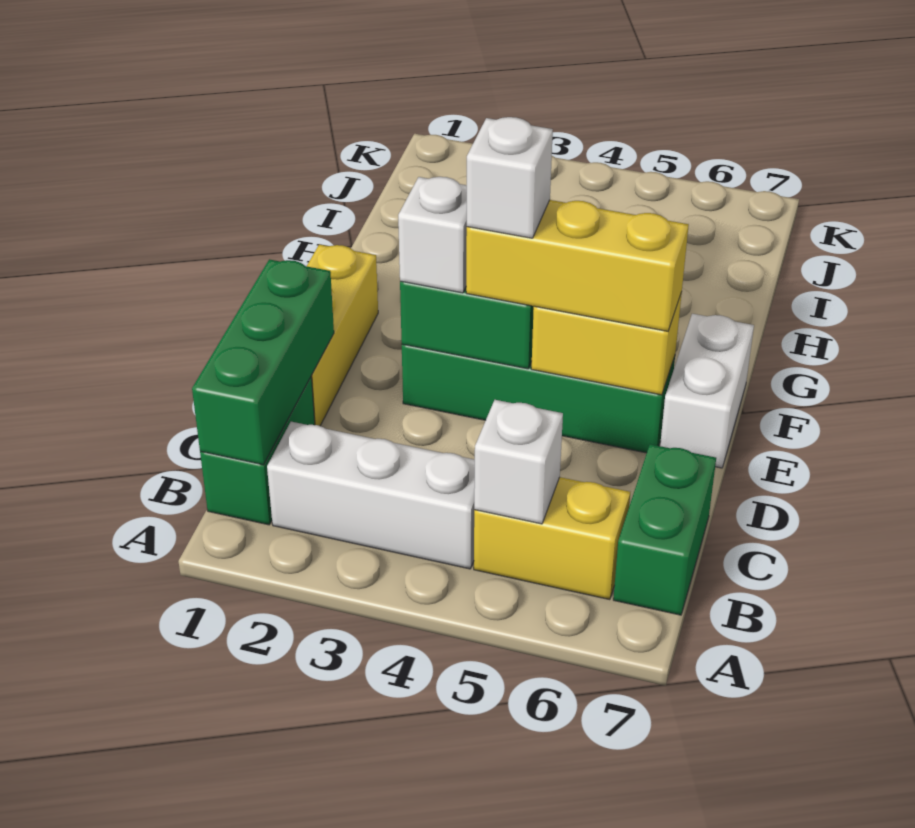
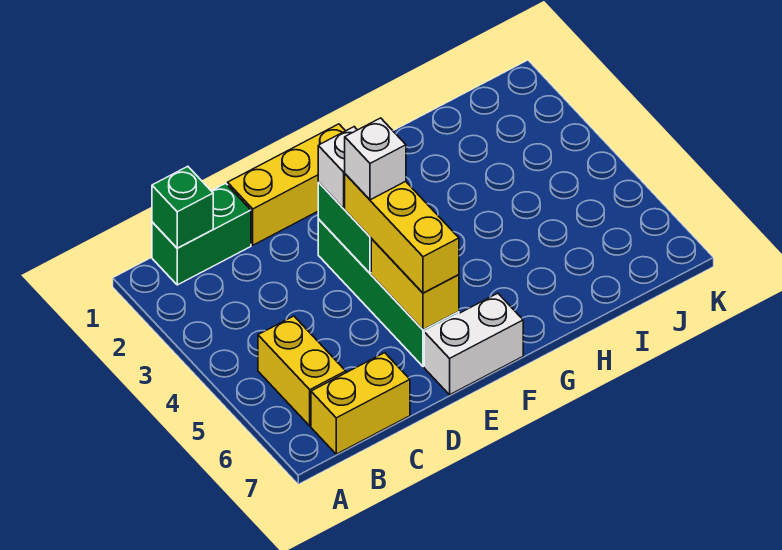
green brick B1:D1 level 2 -> green brick B1 level 2
white brick B2:B4 level 1 -> none
white brick B5 level 2 -> none
green brick B7:C7 level 1 -> yellow brick B7:C7 level 1

